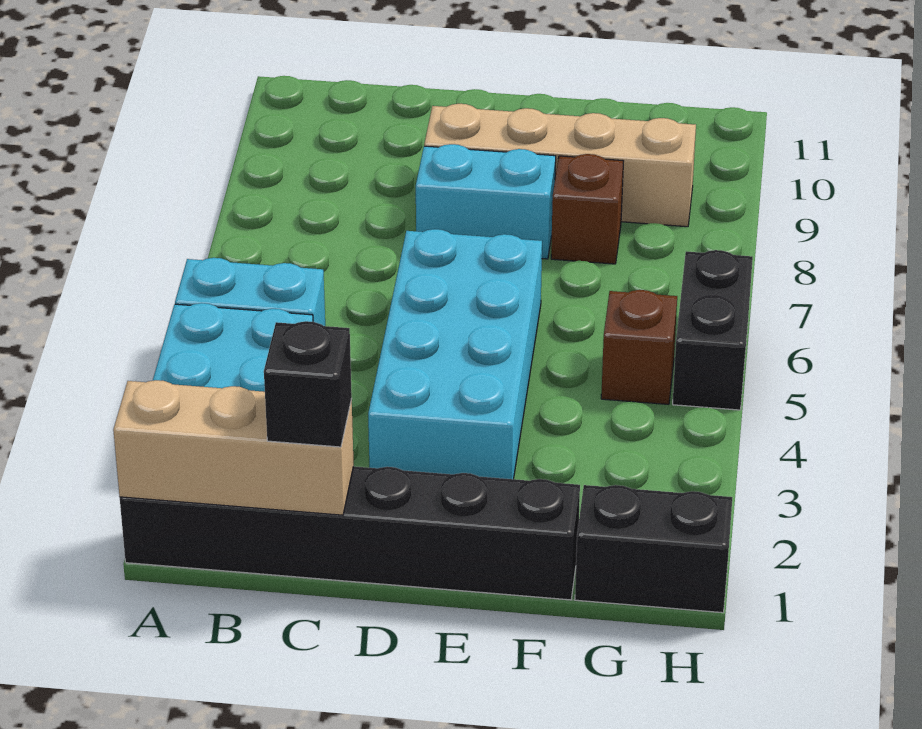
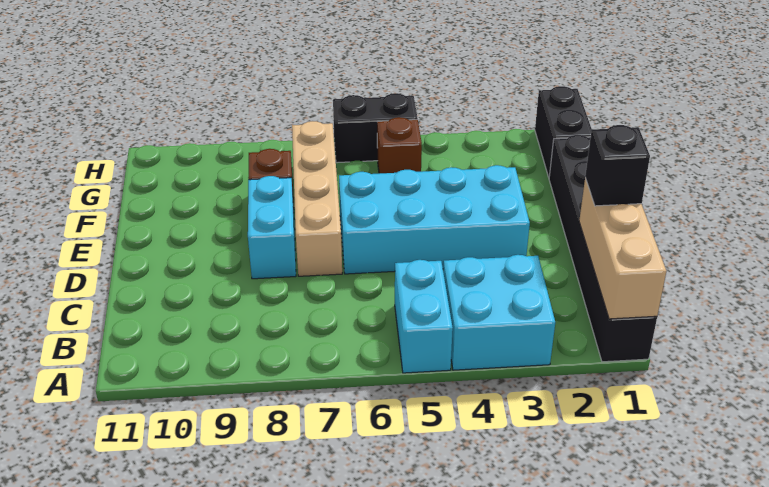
tan brick D9:G9 level 1 -> tan brick D7:G7 level 1

